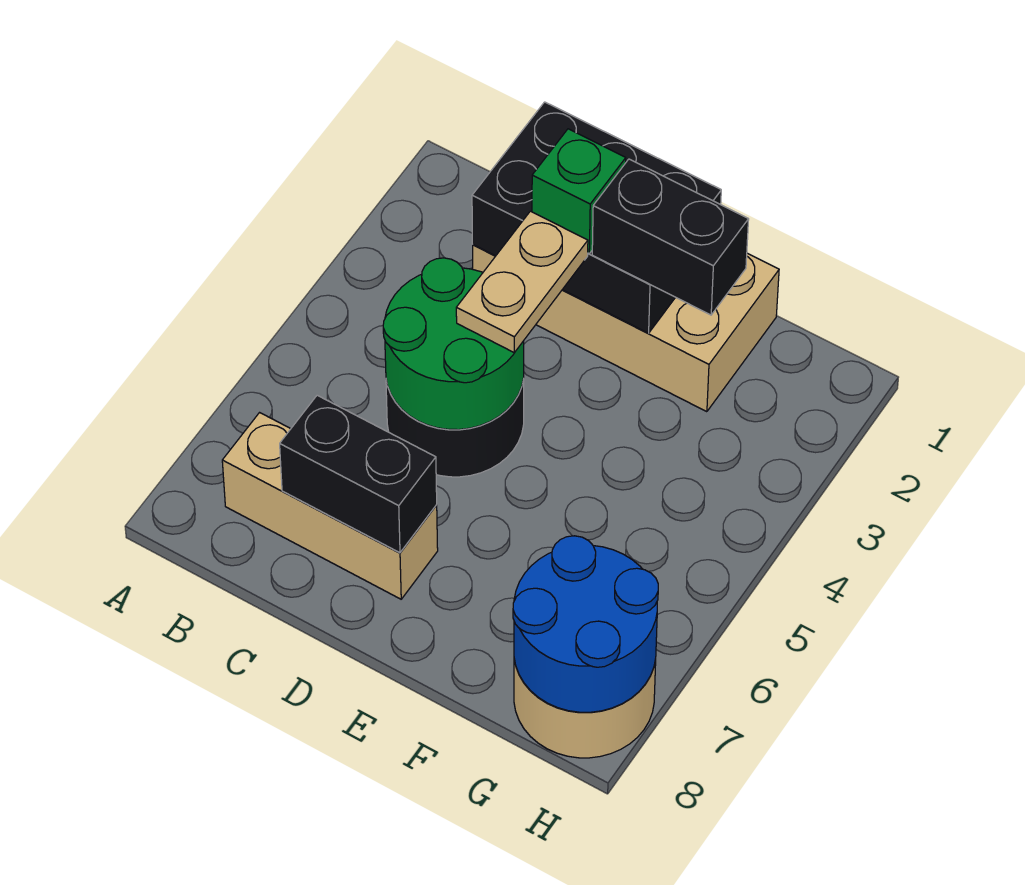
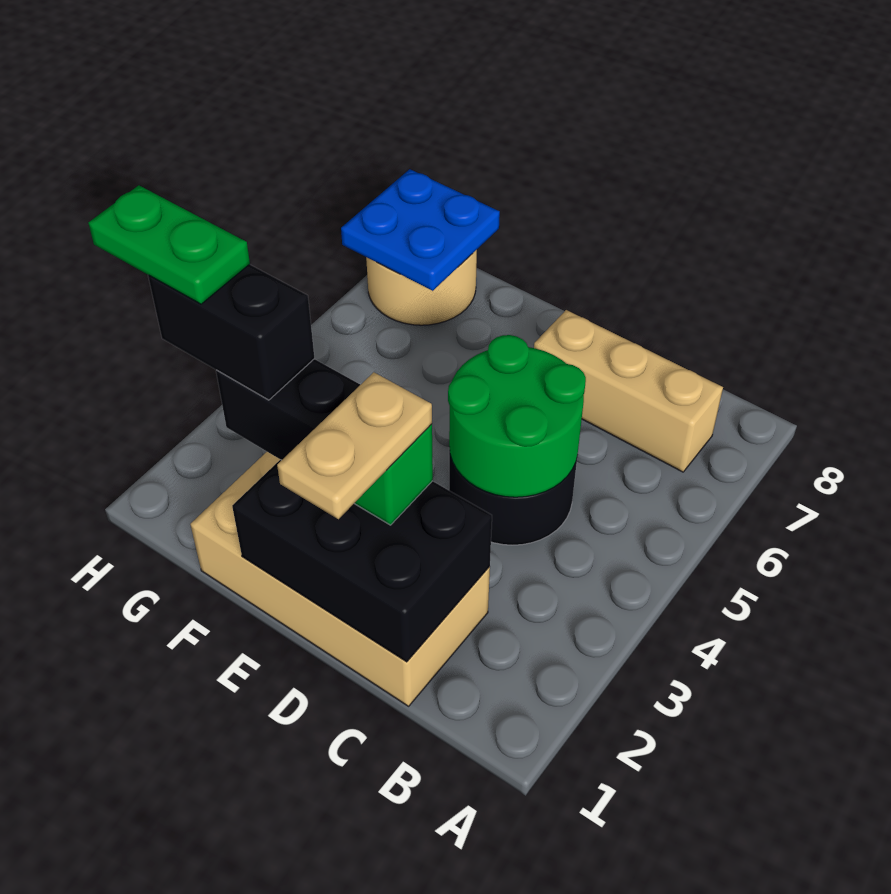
black brick C7:D7 level 2 -> black brick F2:G2 level 4
tan plate D3:D4 level 3 -> tan plate D1:D2 level 4
none -> green plate G2:H2 level 5
blue round brick G7:H8 level 2 -> blue plate G7:H8 level 2

